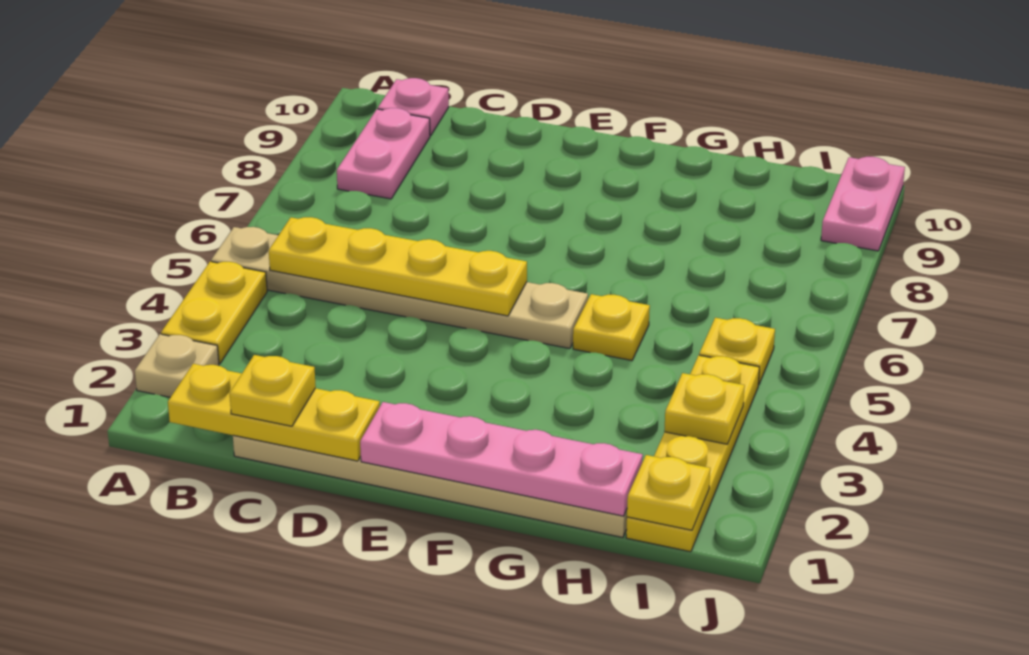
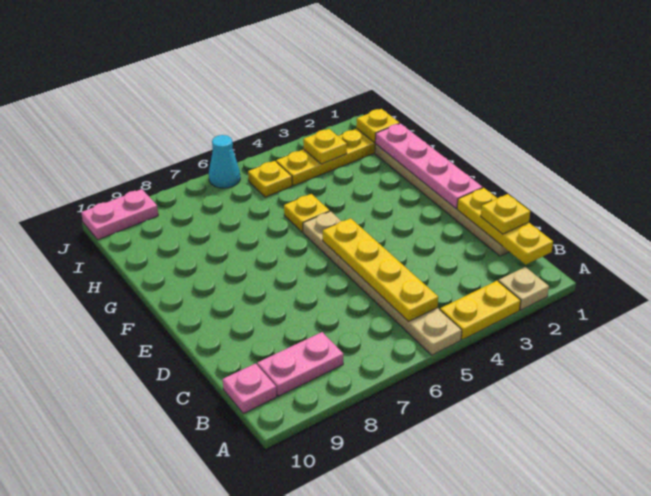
none -> cyan cone J6 level 1

